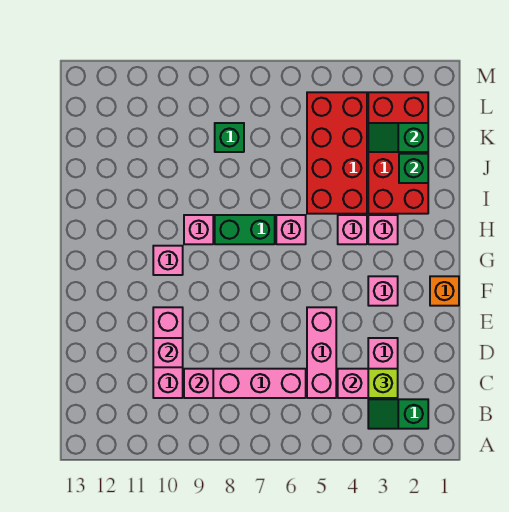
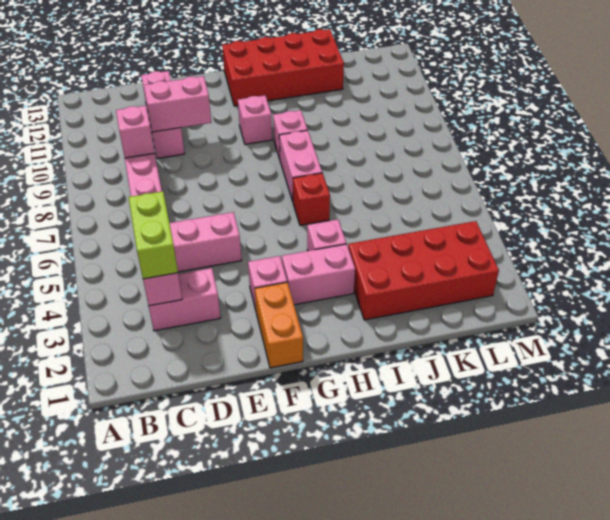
green slope B2:B3 level 1 top 2 -> none
lime brick C3 level 3 -> lime brick C3:C4 level 3
pink brick C10:E10 level 1 -> pink brick D10:D12 level 1
pink brick D10 level 2 -> pink brick D10:E10 level 2
orange brick F1 level 1 -> orange brick F1:F2 level 1
pink brick H3 level 1 -> pink brick G3:H3 level 1
pink brick H6 level 1 -> red brick H6 level 1
green brick H7:H8 level 1 -> pink brick H7:H8 level 1
red brick I4:L5 level 1 -> red brick G12:J13 level 1
green brick J2 level 2 -> none
green slope K2:K3 level 2 top 2 -> none
green brick K8 level 1 -> none

